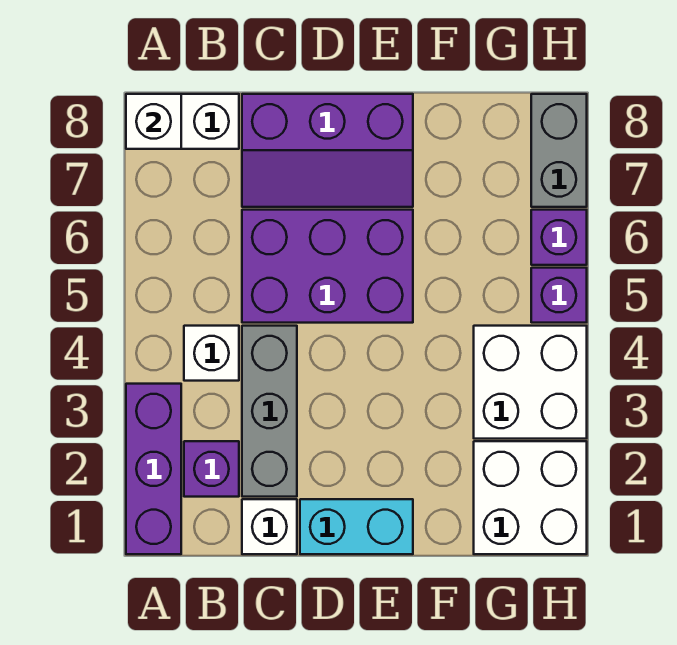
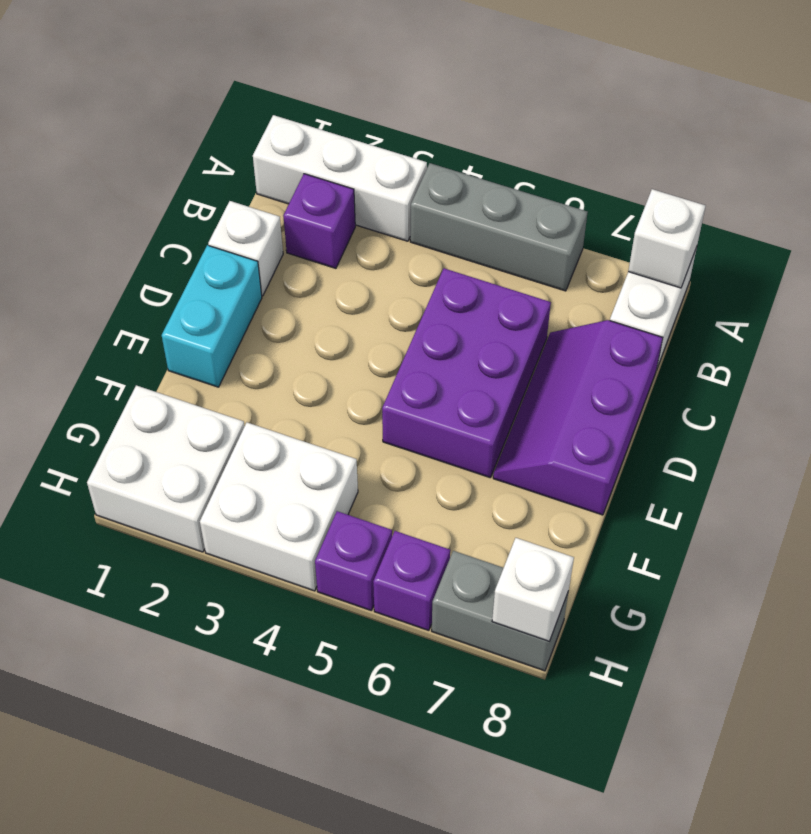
purple brick A1:A3 level 1 -> white brick A1:A3 level 1
white brick B4 level 1 -> white brick H8 level 2
grey brick C2:C4 level 1 -> grey brick A4:A6 level 1

